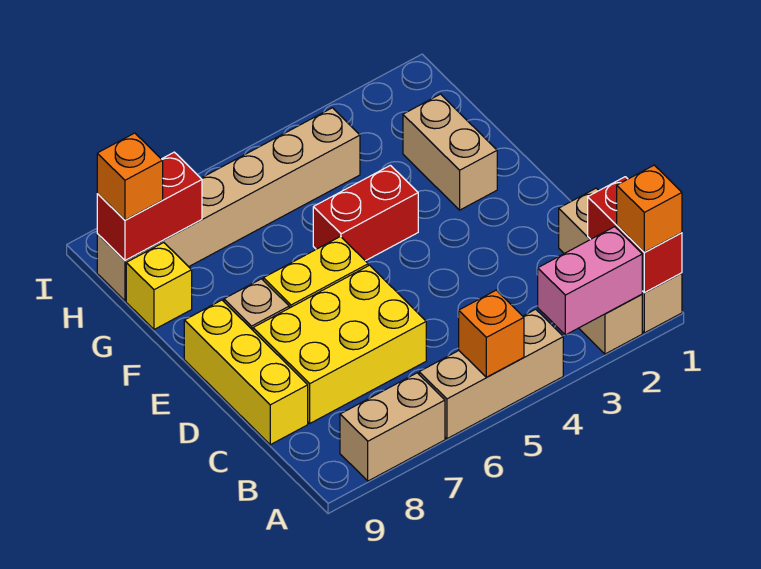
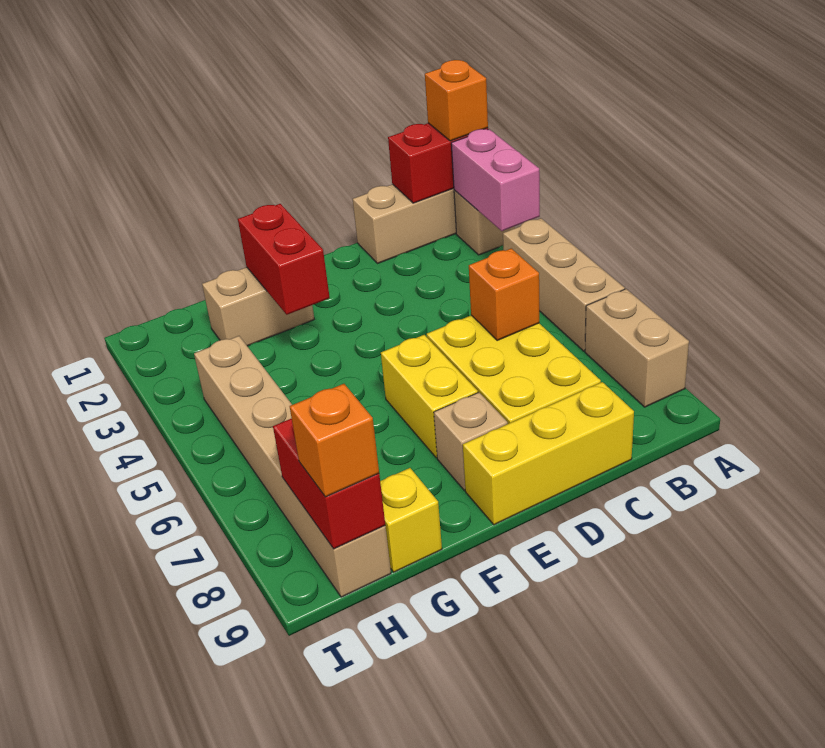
orange brick A5 level 2 -> orange brick C6 level 2
red brick F4:F5 level 1 -> red brick F2:F3 level 2

